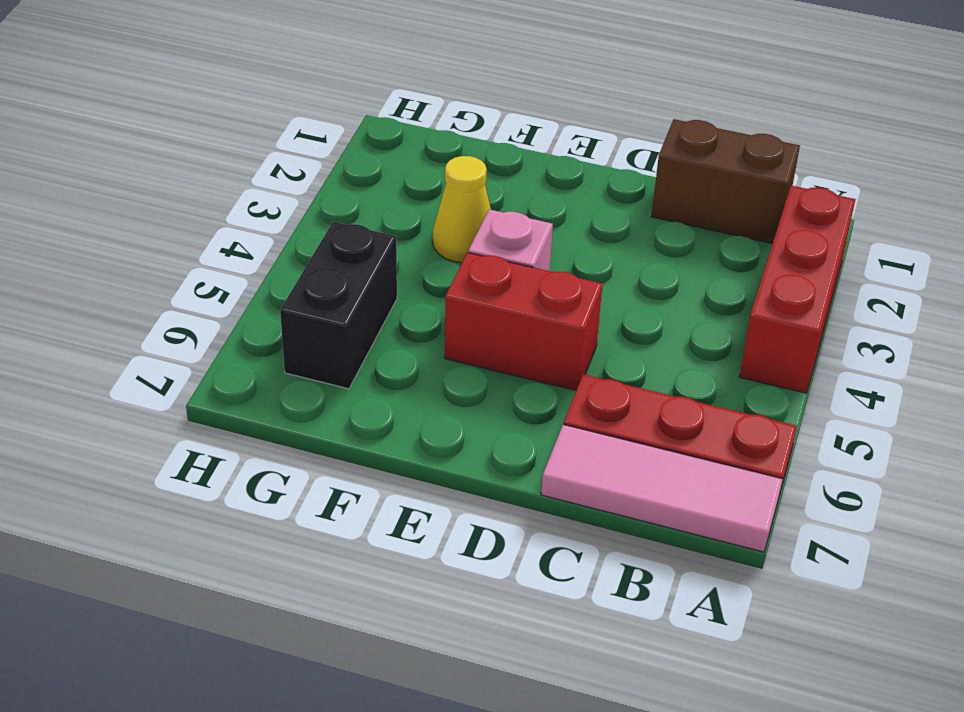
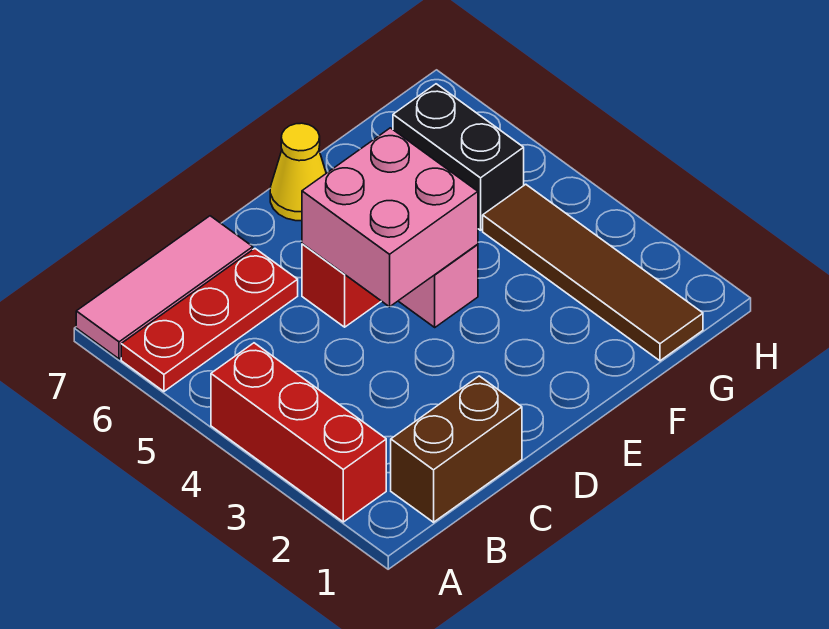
none -> pink brick D4:E5 level 2
yellow cone F3 level 1 -> yellow cone E7 level 1
none -> brown tile G1:G4 level 1

